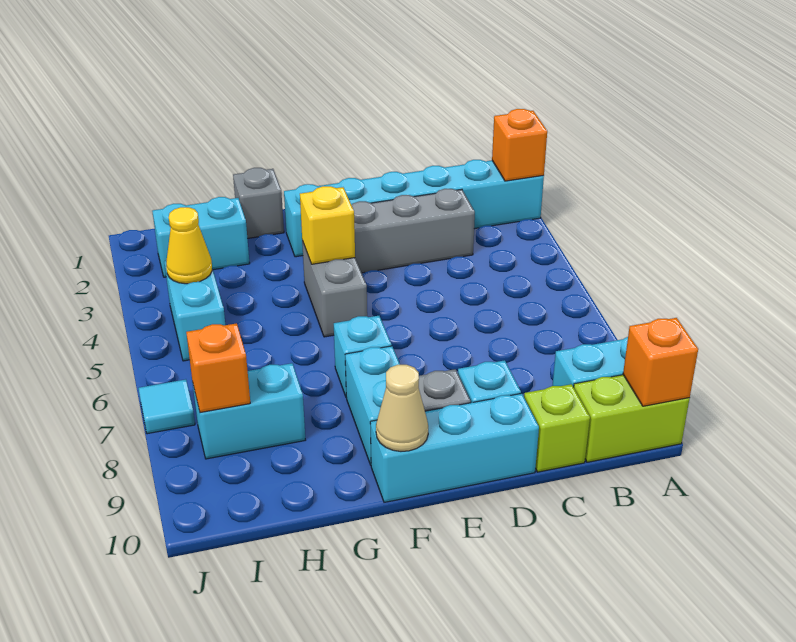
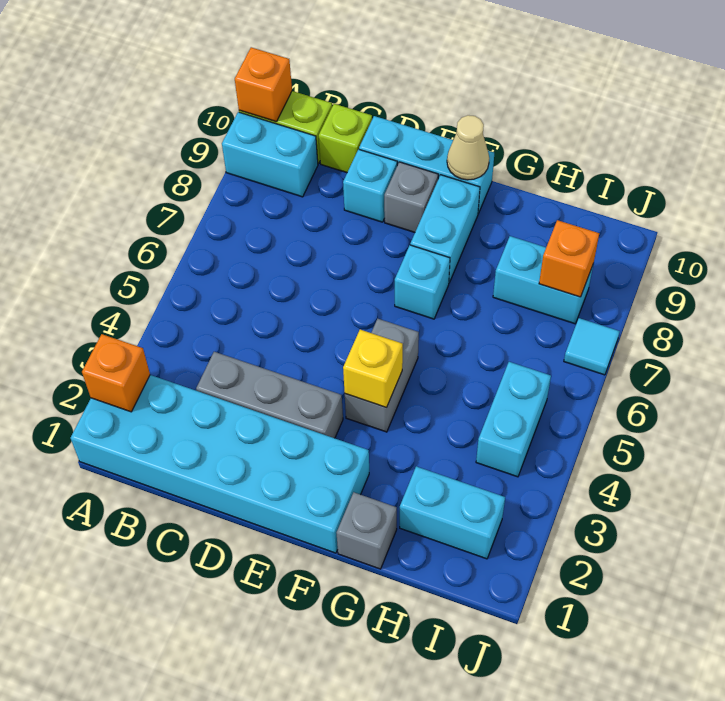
cyan brick A2:F2 level 1 -> cyan brick A1:F2 level 1
yellow cone I4 level 2 -> none

